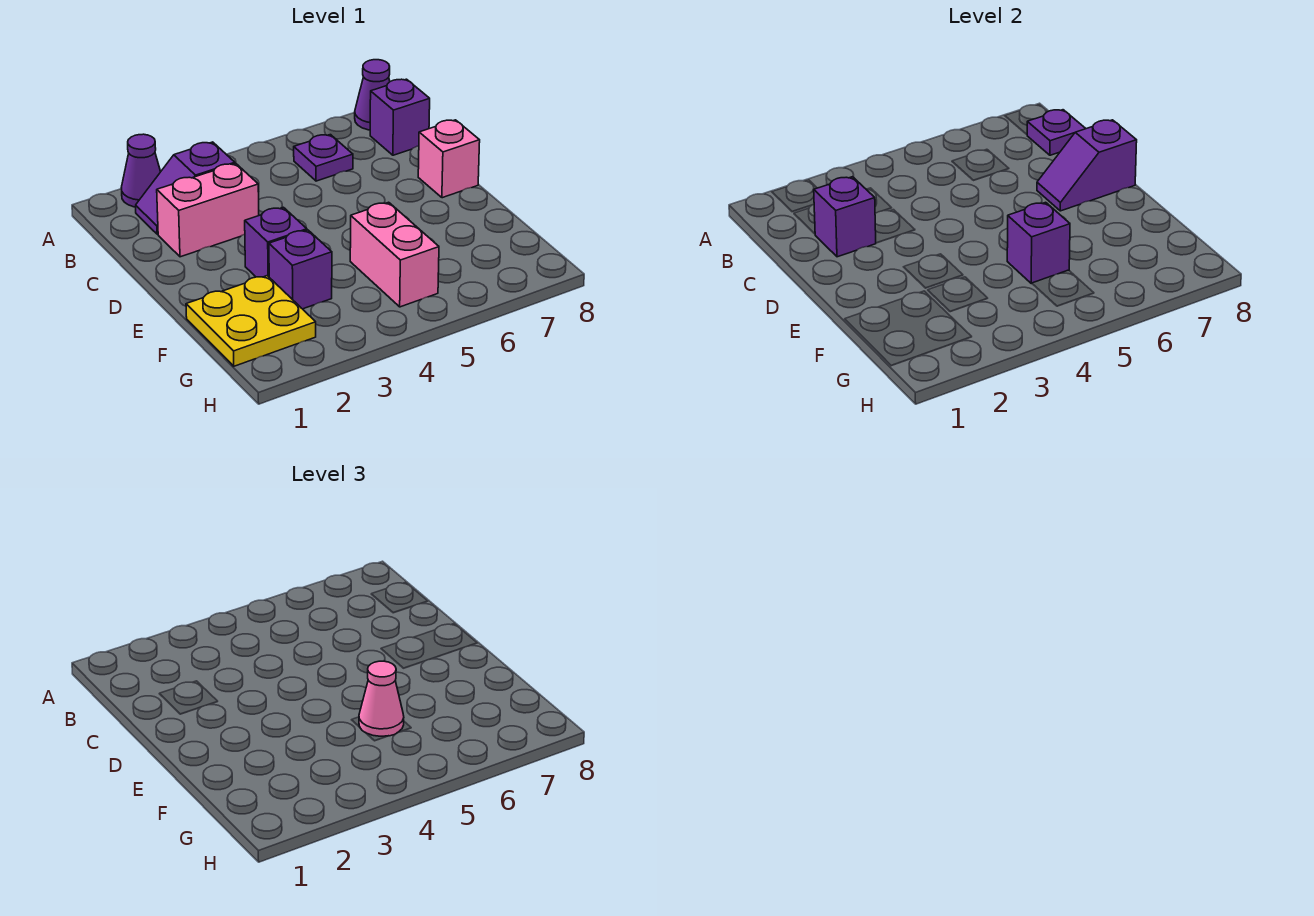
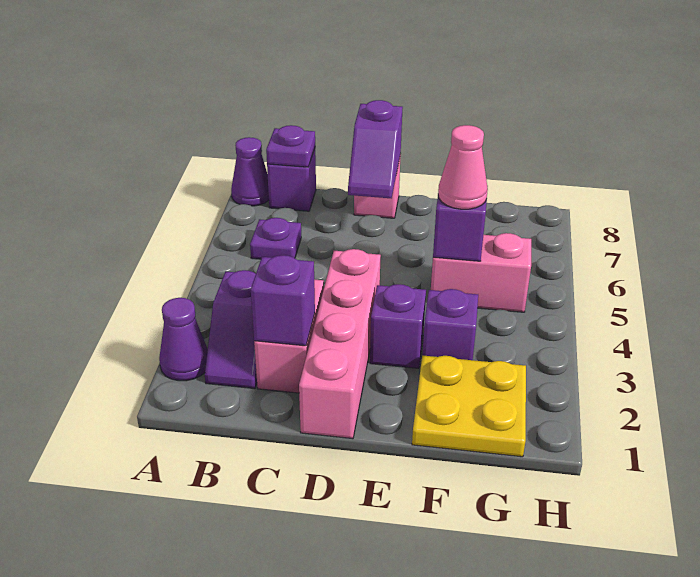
none -> pink brick D1:D4 level 1

